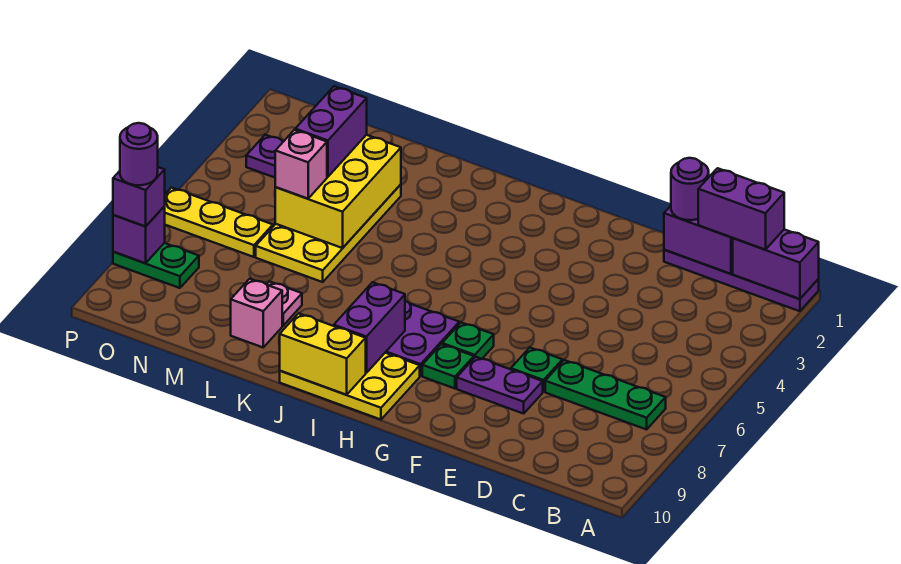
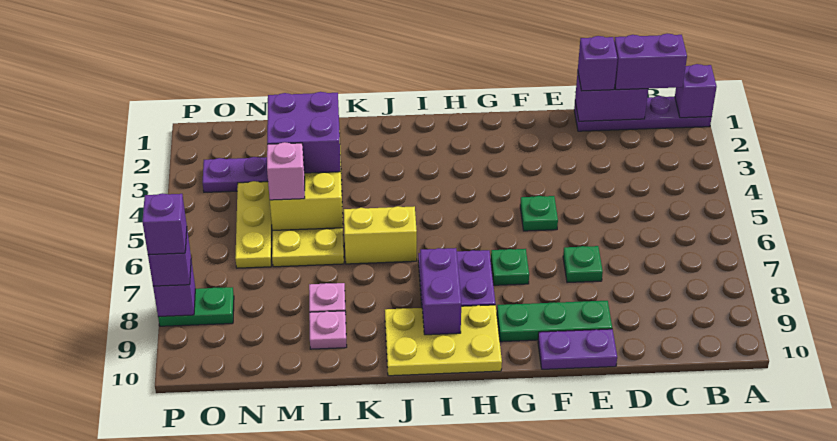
purple brick A1:B1 level 2 -> purple brick A1 level 2
green plate B7:D7 level 1 -> green plate E9:G9 level 1
purple round brick D1 level 3 -> purple brick D1 level 3
purple plate E8:F8 level 1 -> purple plate E10:F10 level 1
green plate G8 level 1 -> green plate F5 level 1
yellow brick I10:J10 level 2 -> yellow brick J6:K6 level 1
pink brick L9 level 1 -> pink plate L9 level 1
purple brick M3:M4 level 3 -> purple brick L3:M4 level 3
yellow plate N6:P6 level 1 -> yellow plate N4:N6 level 1
purple round brick P8 level 4 -> purple brick P8 level 4

